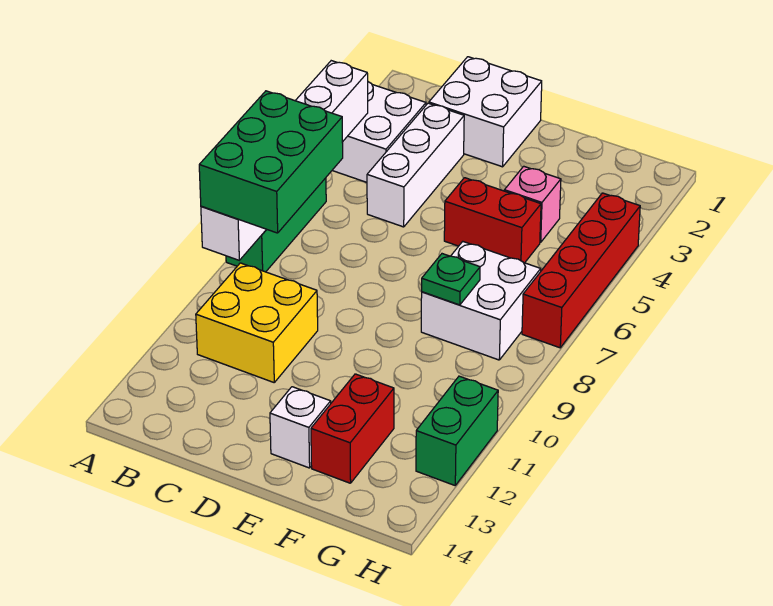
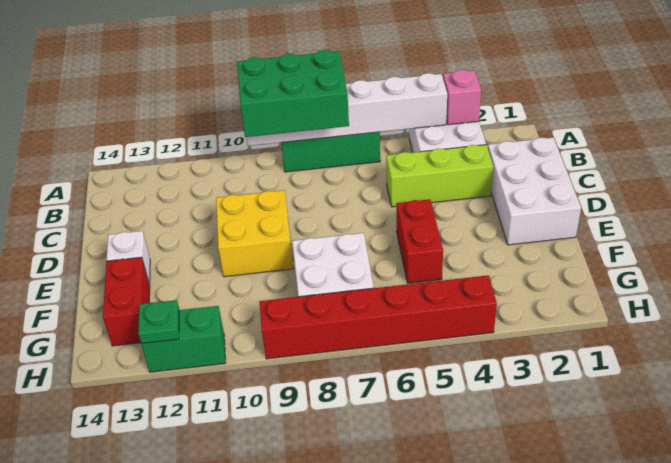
yellow brick B10:C11 level 1 -> yellow brick D9:E10 level 1
white brick C1:D2 level 1 -> white brick C1:E2 level 1
white brick C3:C5 level 1 -> lime brick C3:C5 level 1
pink brick F4 level 1 -> pink brick A3 level 2
green plate F8 level 2 -> green plate H12 level 2
red brick F12:F13 level 1 -> red brick F13:G13 level 1
red brick H4:H7 level 1 -> red brick H4:H9 level 1

